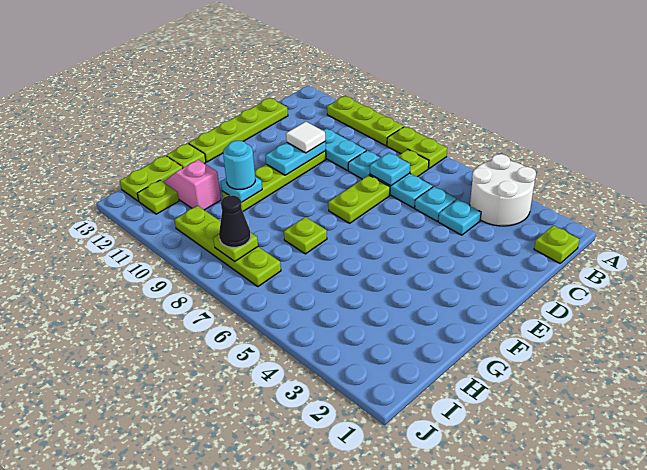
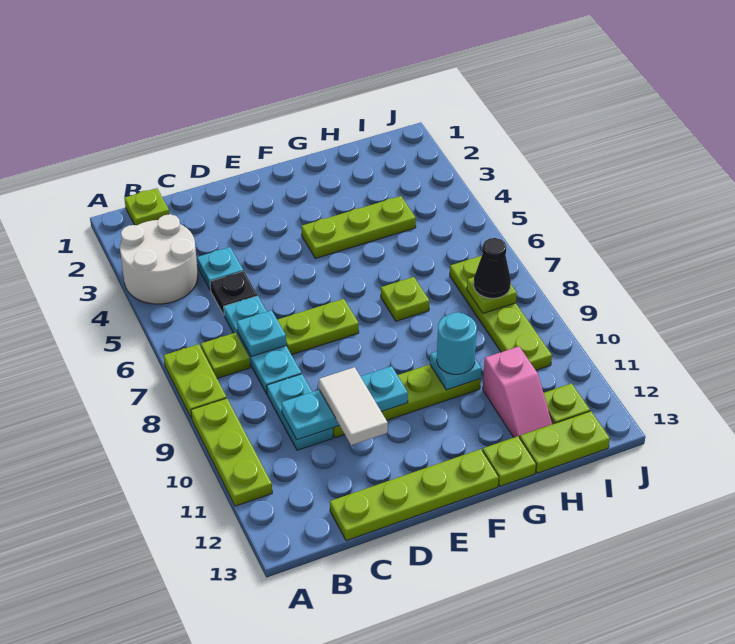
cyan plate C5 level 1 -> black plate C5 level 1
cyan plate D10:E10 level 2 -> cyan plate C10:E10 level 2
white tile D10 level 3 -> white tile D10:D11 level 3
none -> lime plate F4:H4 level 1

